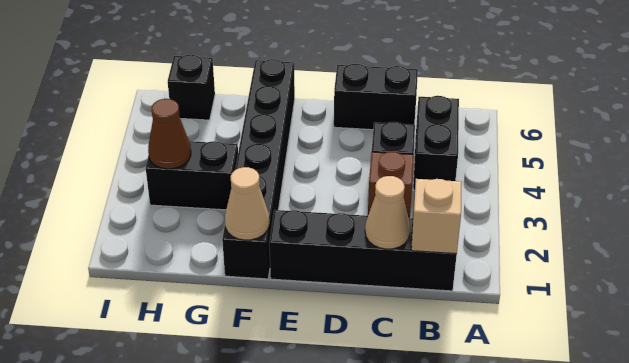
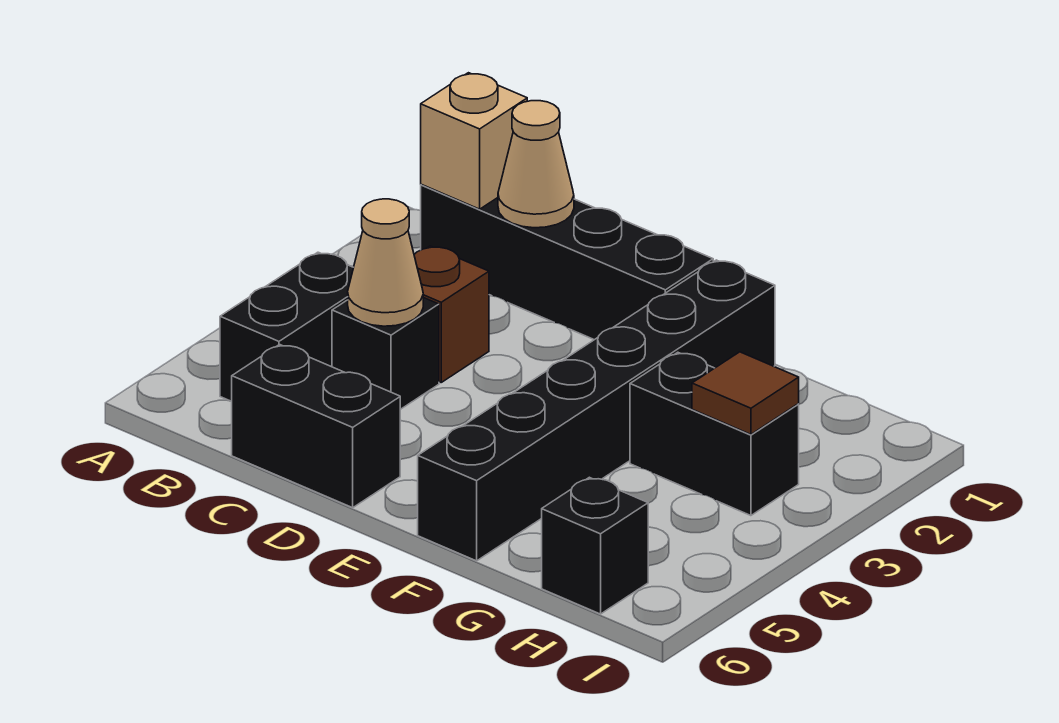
tan cone F1 level 2 -> tan cone C4 level 2
brown cone H3 level 2 -> brown tile H3 level 2

